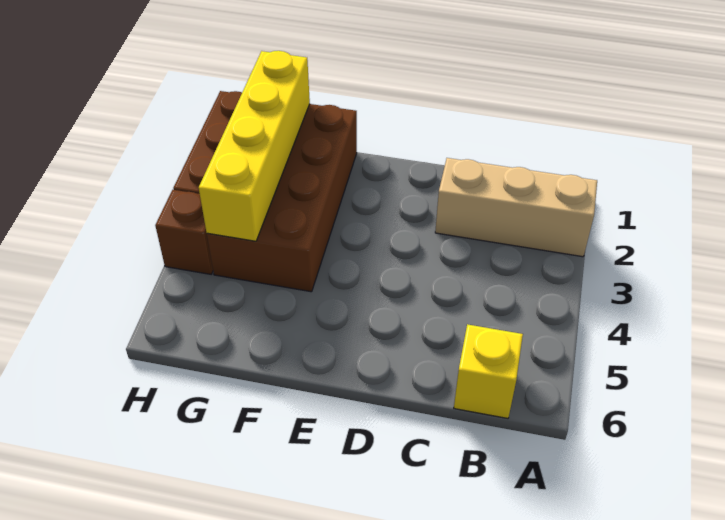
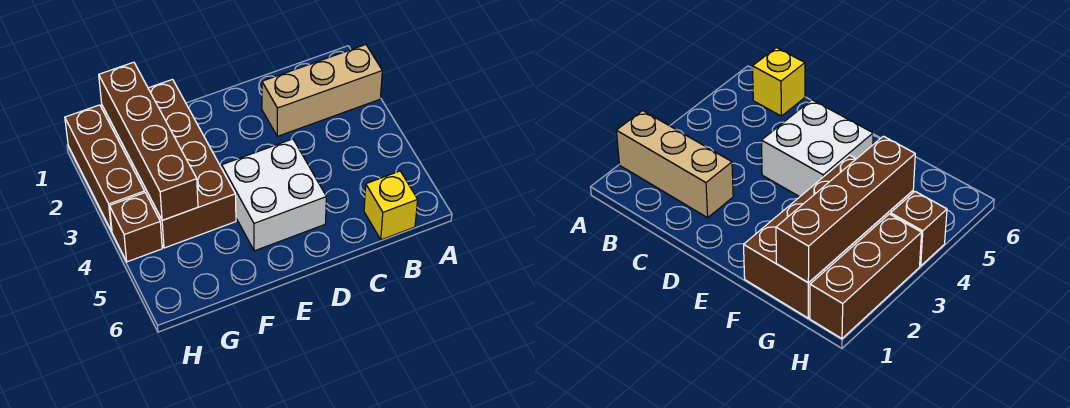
none -> white brick D4:E5 level 1
yellow brick G1:G4 level 2 -> brown brick G1:G4 level 2

